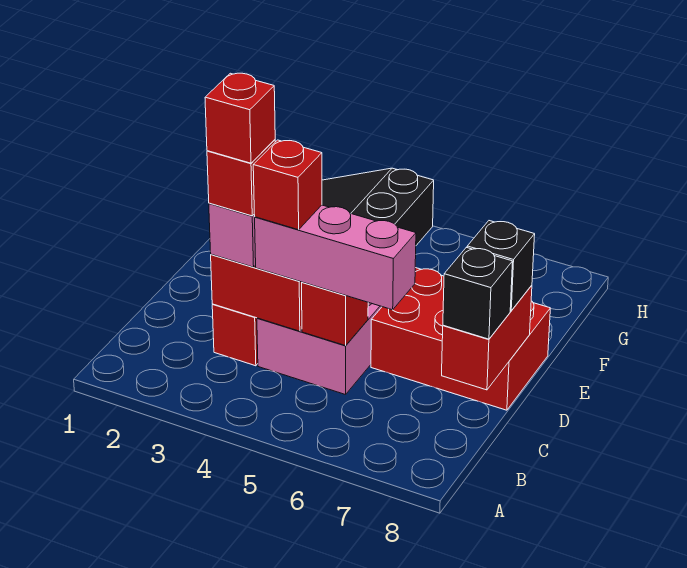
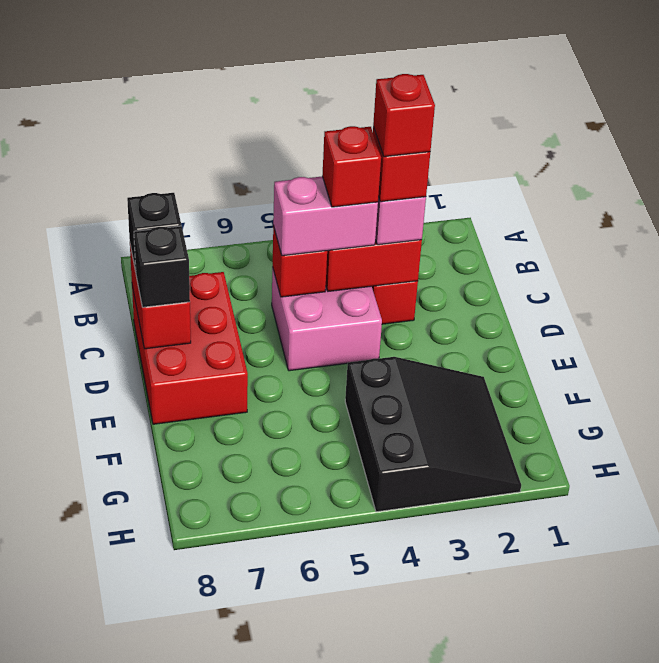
pink brick C4:C6 level 3 -> pink brick C4:C5 level 3
red brick D6:E8 level 1 -> red brick C7:E8 level 1

